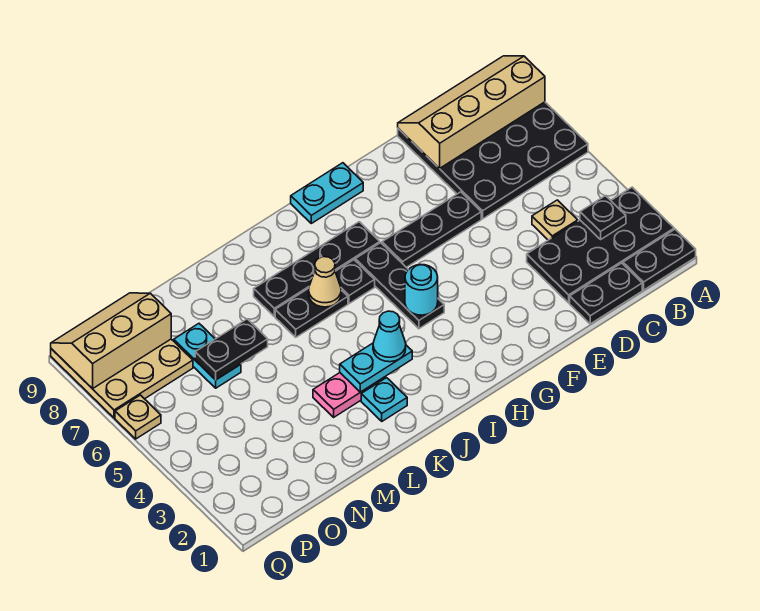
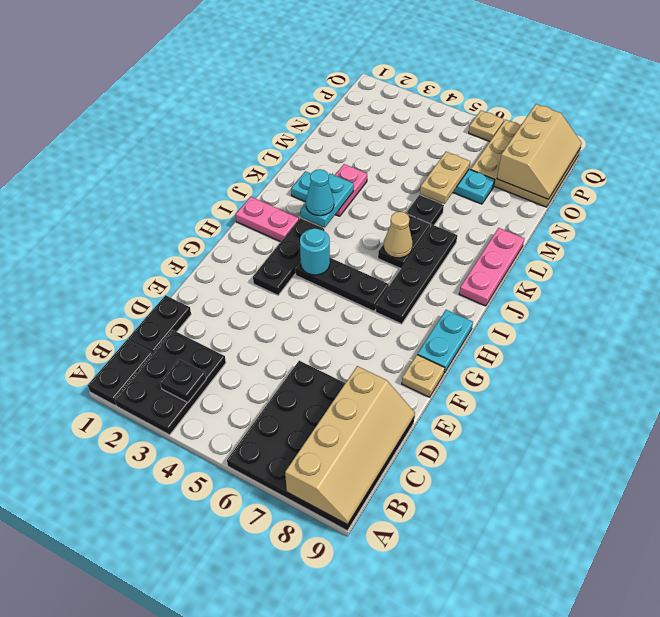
black plate A2:D3 level 1 -> black plate A2:C3 level 1
tan plate C4 level 1 -> tan plate F9 level 1
black plate E6:G6 level 1 -> black plate G3:I3 level 1
none -> pink plate I1:I2 level 1
black plate I6 level 1 -> black plate L6 level 1
none -> pink plate J9:L9 level 1
black plate M6:N6 level 2 -> tan plate M6:N6 level 2

